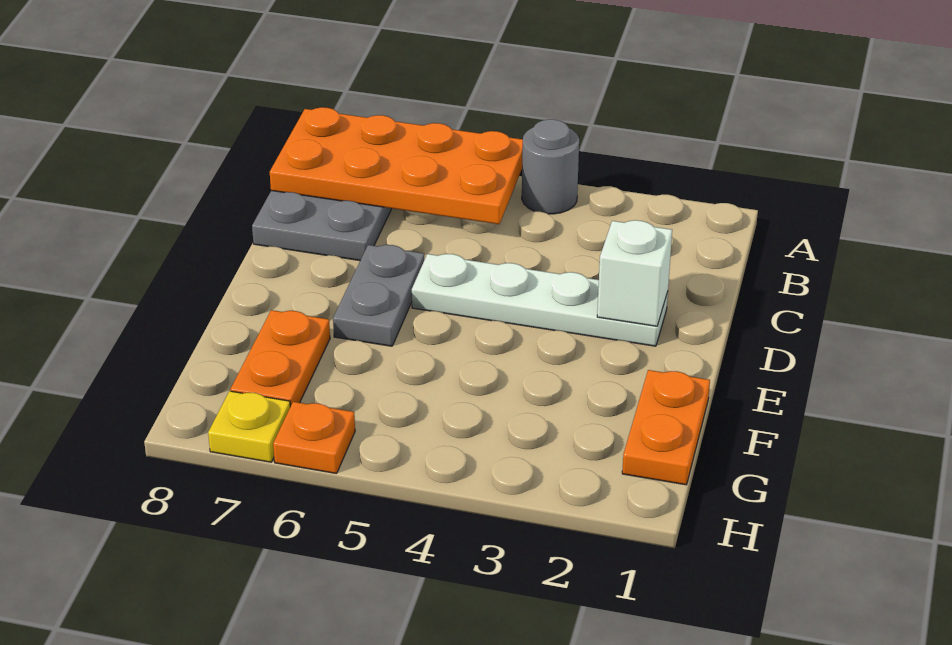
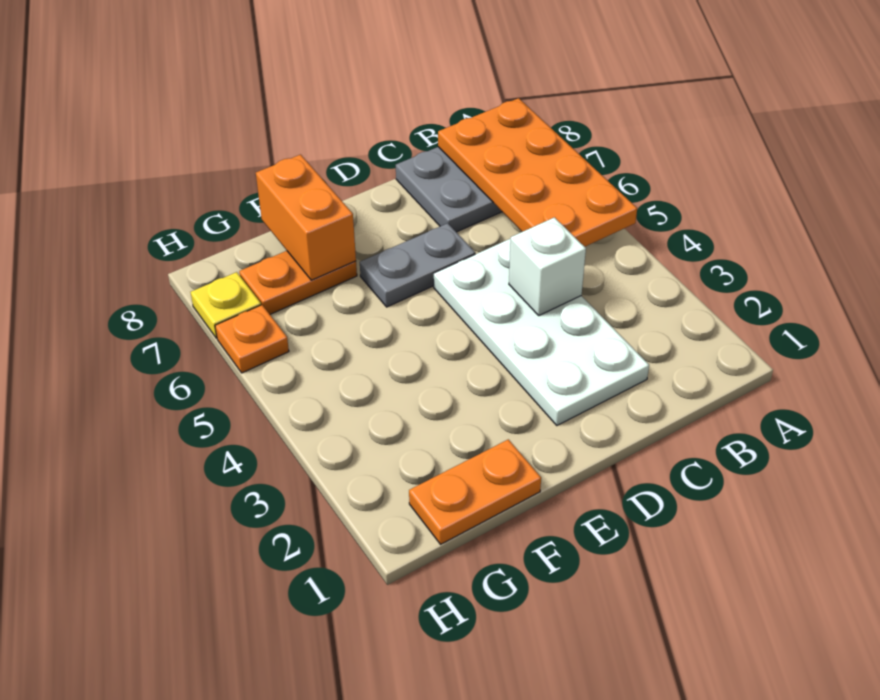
grey round brick A4 level 1 -> none
white plate D2:D5 level 1 -> white plate C2:D5 level 1
white brick D2 level 2 -> white brick C4 level 2
none -> orange brick F7:F8 level 2

